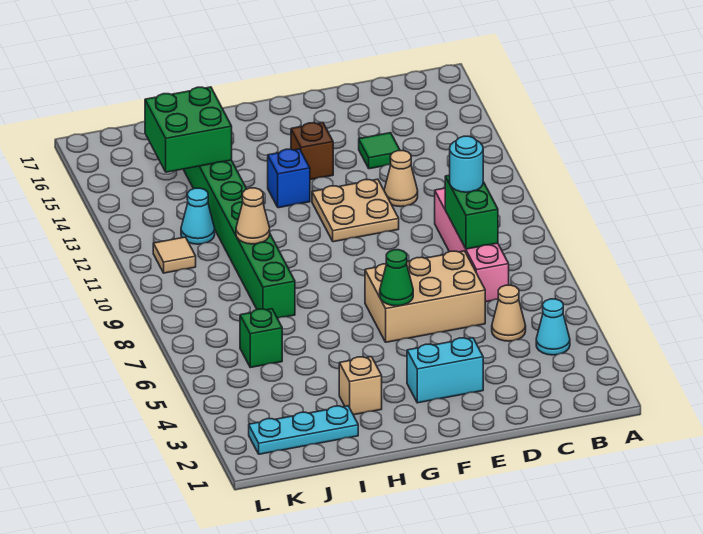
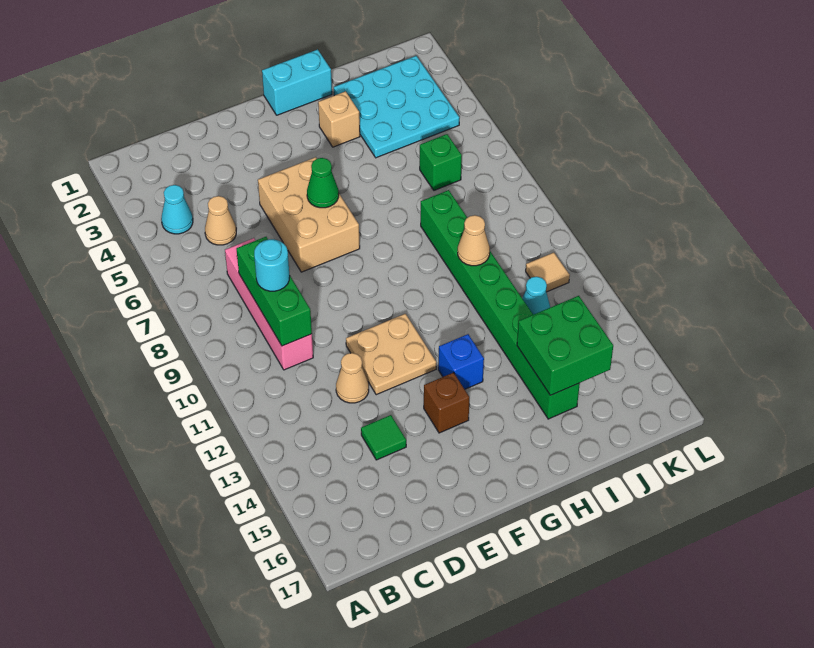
green brick C8:C9 level 2 -> green brick C8:C10 level 2
tan brick D6:F7 level 1 -> tan brick E5:F7 level 1
cyan brick E3:F3 level 1 -> cyan brick G1:H1 level 1
cyan plate I2:K2 level 1 -> cyan plate I2:K4 level 1

